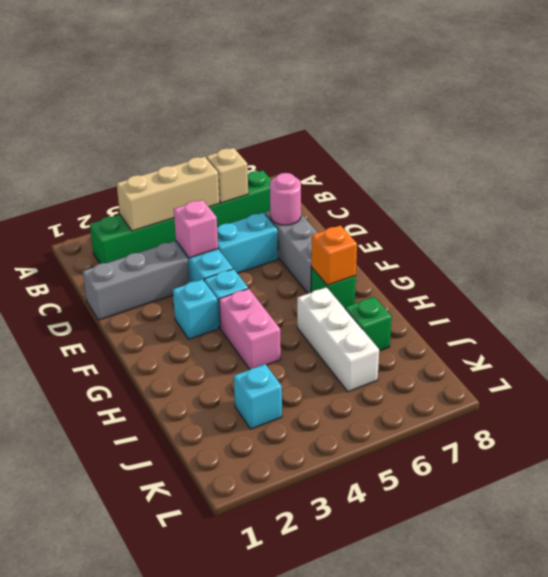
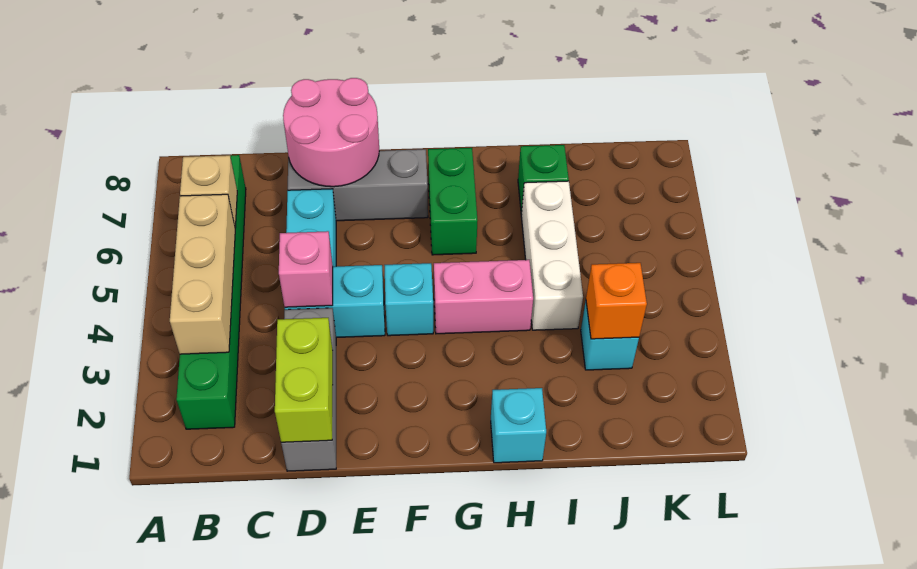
none -> lime brick D1:D2 level 2
pink round brick D7 level 2 -> pink round brick D7:E8 level 2
cyan brick F3 level 1 -> cyan brick H1 level 1
green brick G7 level 1 -> green brick G6:G7 level 1
orange brick G7 level 2 -> orange brick J3 level 2
white brick H6:J6 level 1 -> white brick I4:I6 level 1

